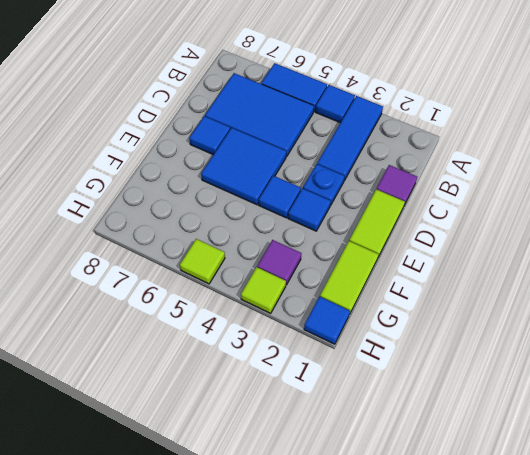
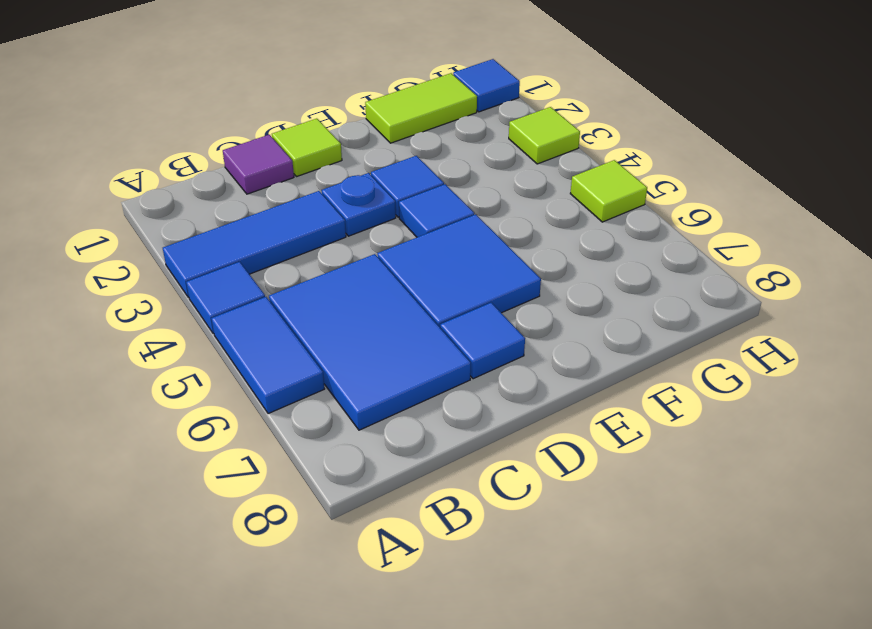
lime tile D1:E1 level 1 -> lime tile D1 level 1
purple tile G3 level 1 -> none

